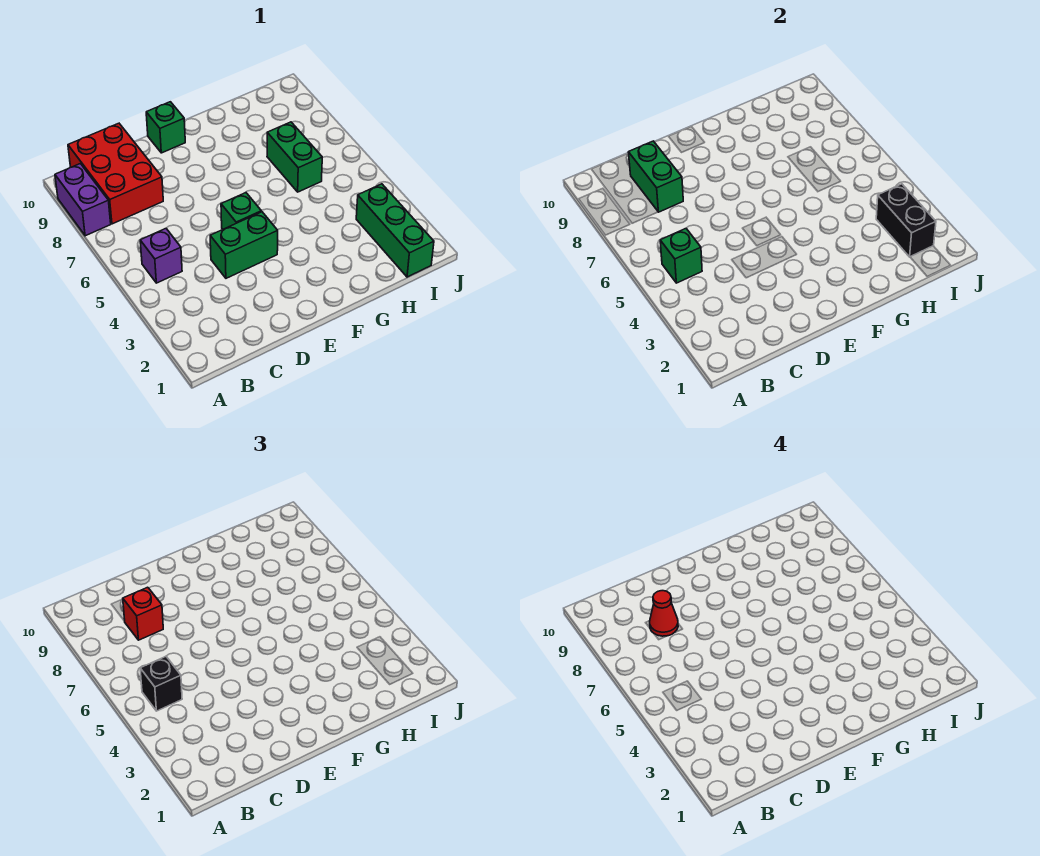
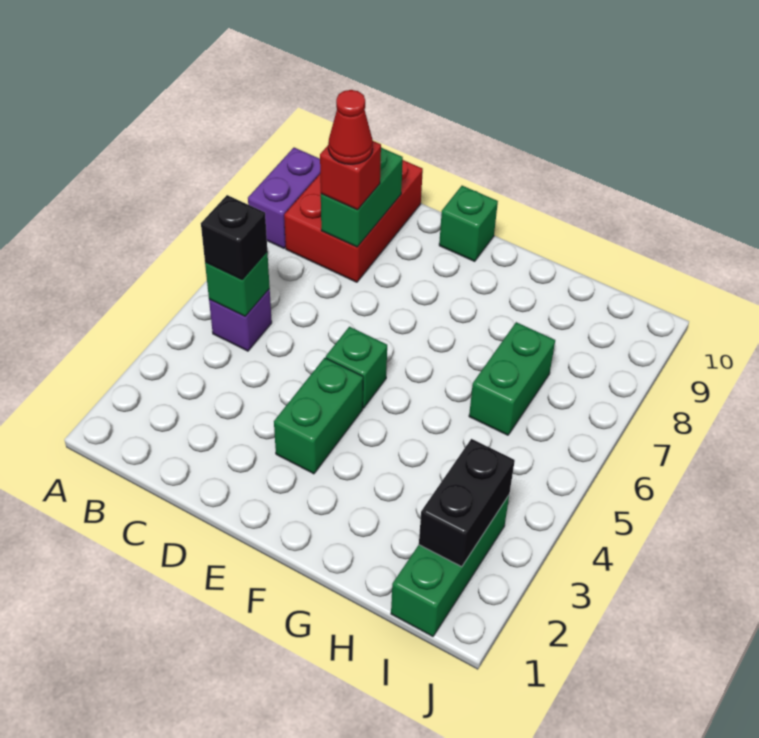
green brick D4:E4 level 1 -> green brick E3:E4 level 1

